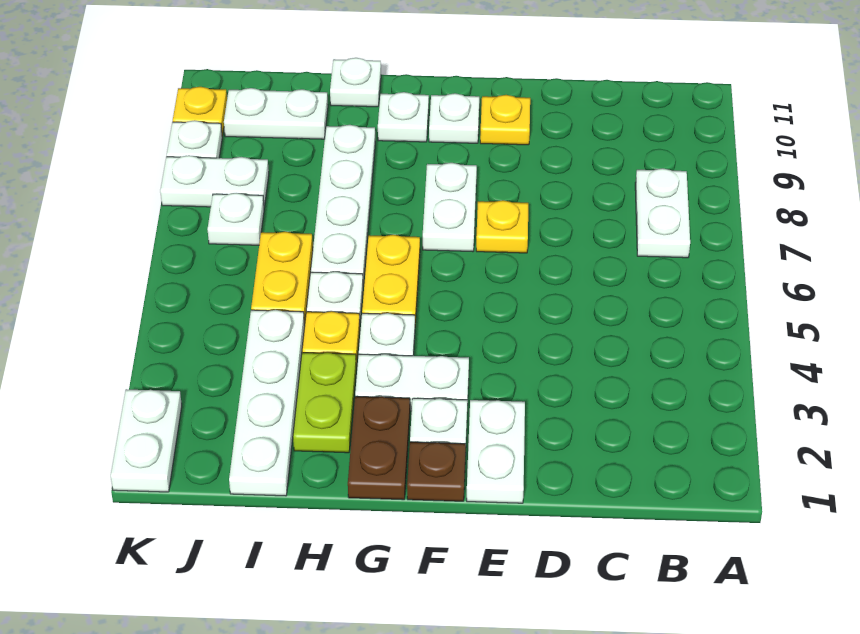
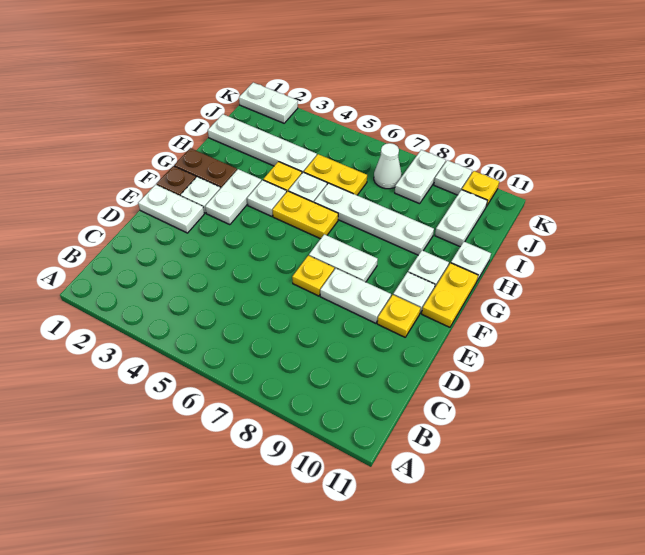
white plate B7:B8 level 1 -> white plate E8:E9 level 1
none -> yellow plate F11:G11 level 1
lime plate H2:H3 level 1 -> none
white plate J7 level 1 -> white cone J7 level 1

